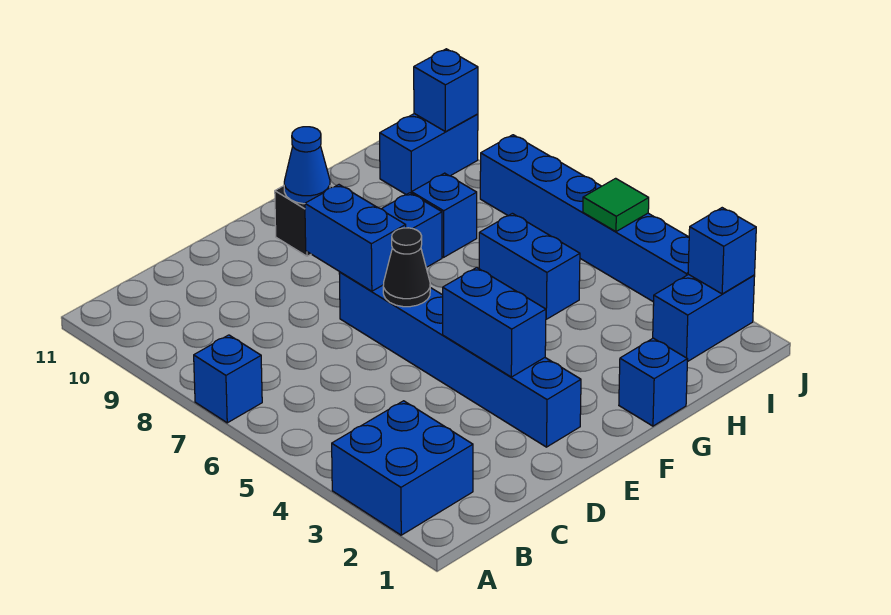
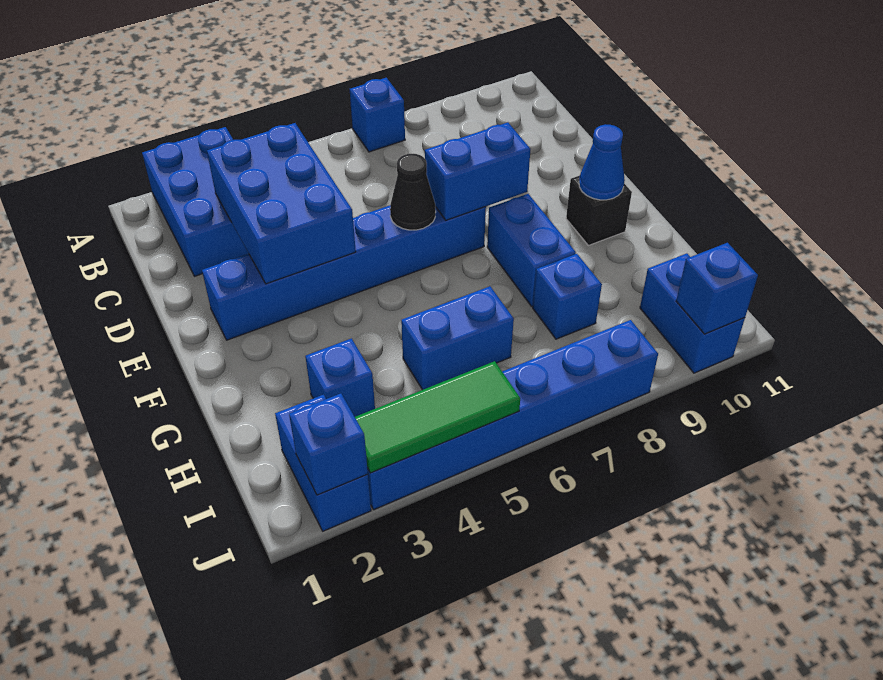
blue brick A2:B3 level 1 -> blue brick A2:C3 level 1
blue brick E3:E4 level 2 -> blue brick C3:E4 level 2
blue brick G1 level 1 -> blue brick H3 level 1
green tile J5 level 2 -> green tile J3:J5 level 2

